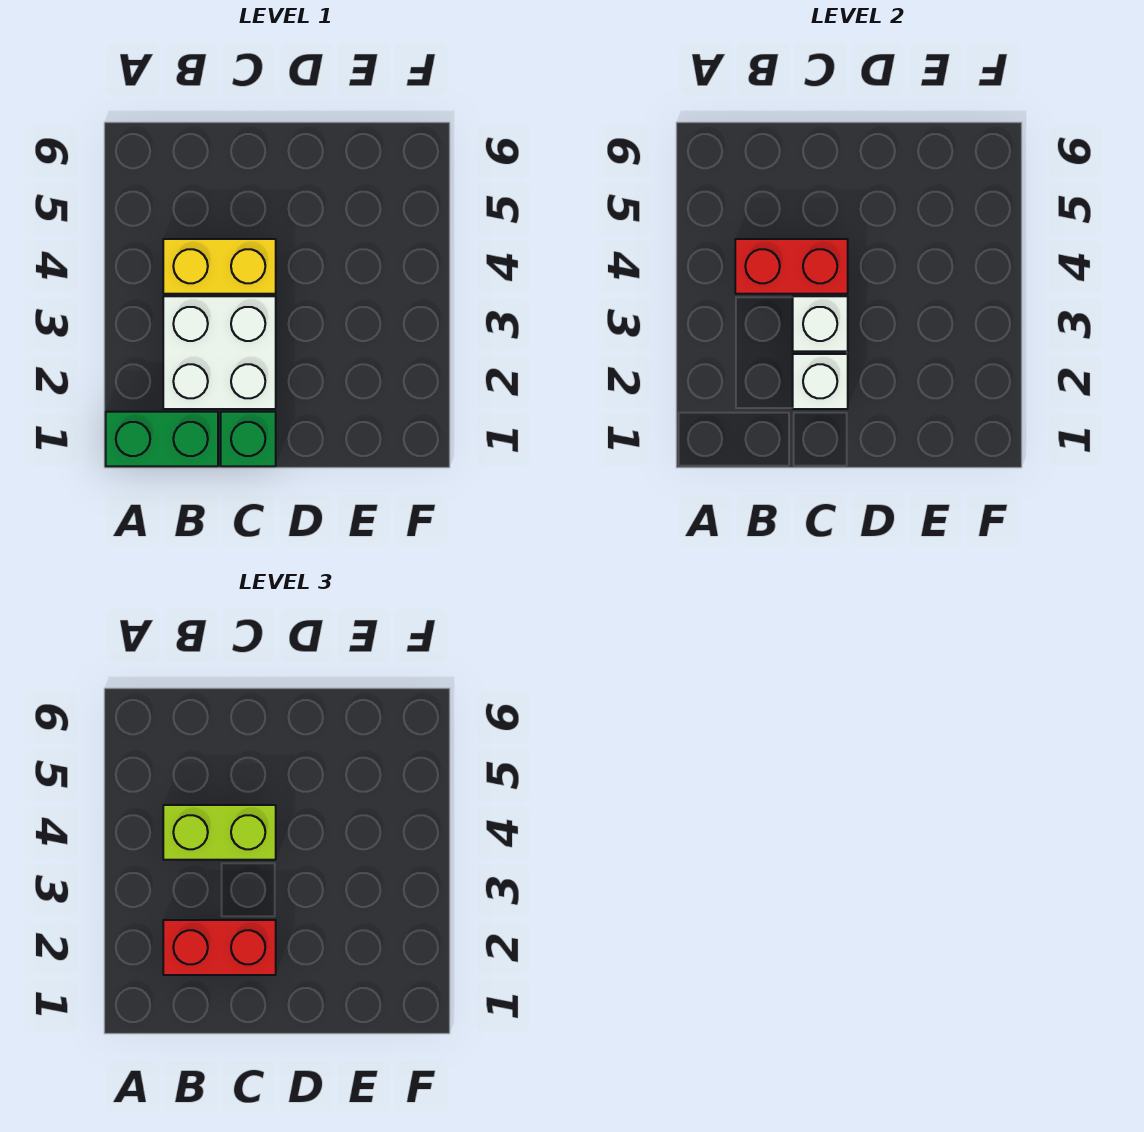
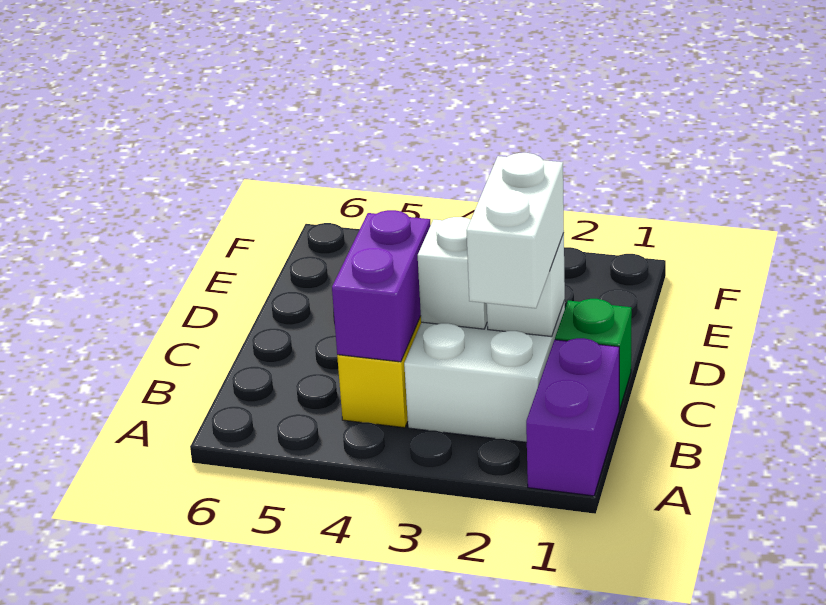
green brick A1:B1 level 1 -> purple brick A1:B1 level 1
red brick B2:C2 level 3 -> white brick B2:C2 level 3
red brick B4:C4 level 2 -> purple brick B4:C4 level 2
lime brick B4:C4 level 3 -> none

